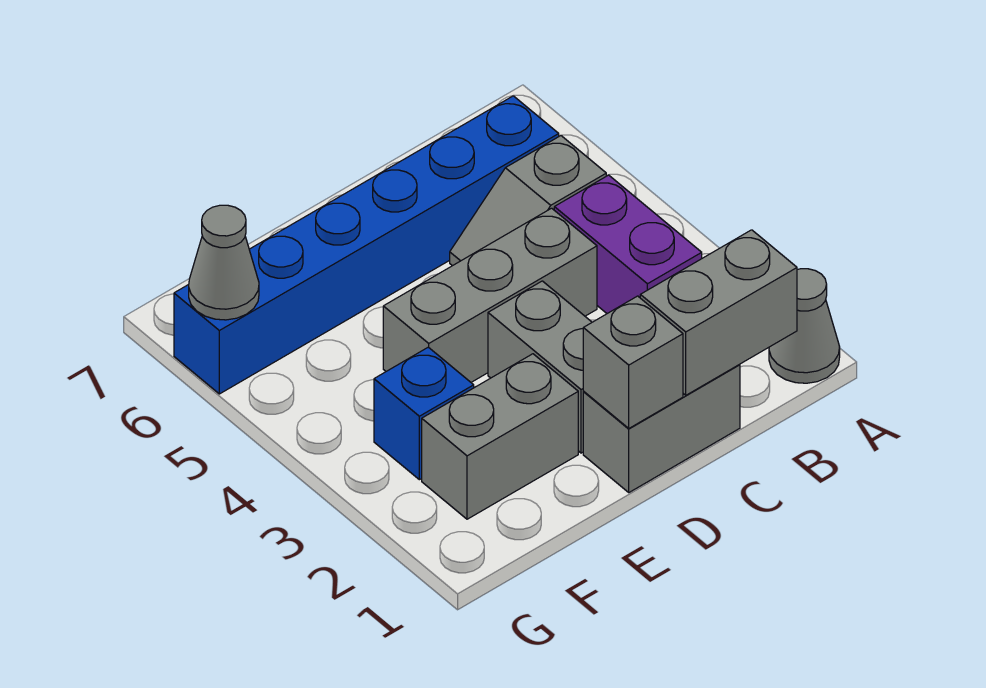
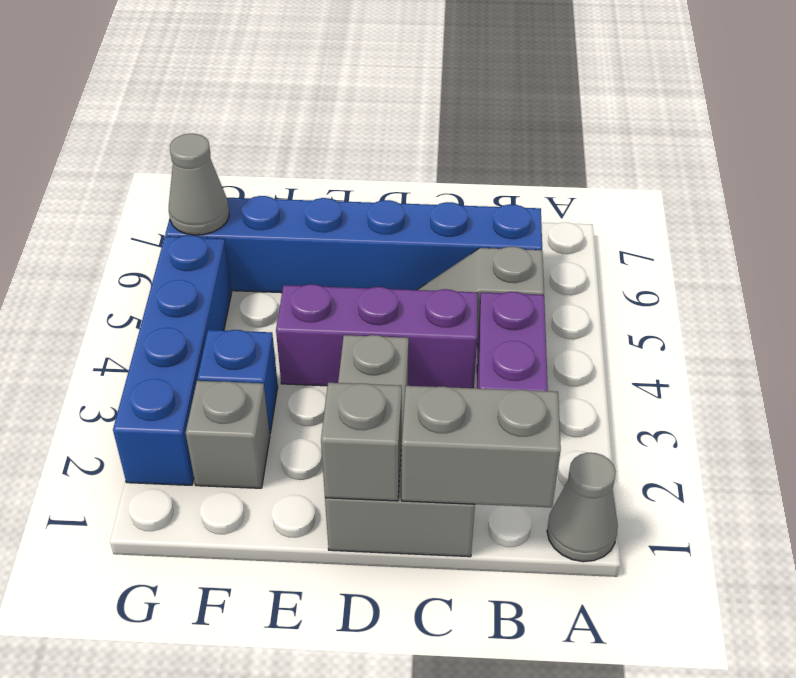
grey brick C4:E4 level 1 -> purple brick C4:E4 level 1
grey brick E2:F2 level 1 -> grey brick F2 level 1
none -> blue brick G2:G5 level 1

